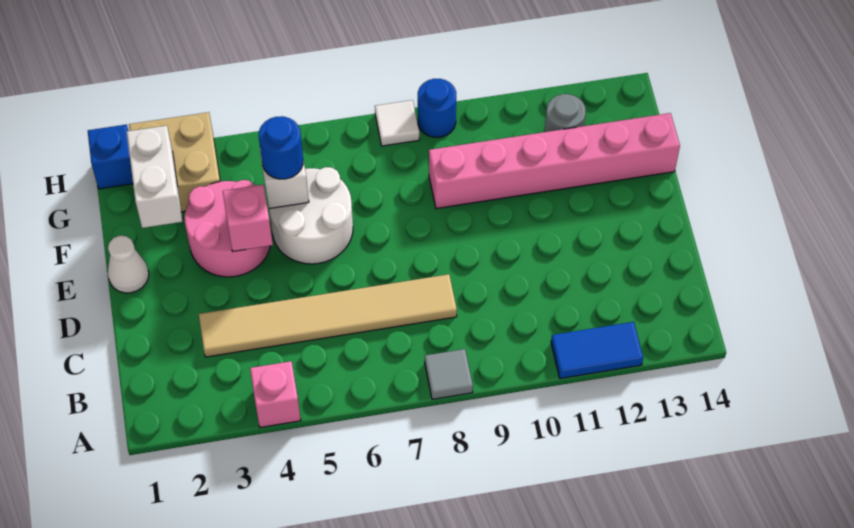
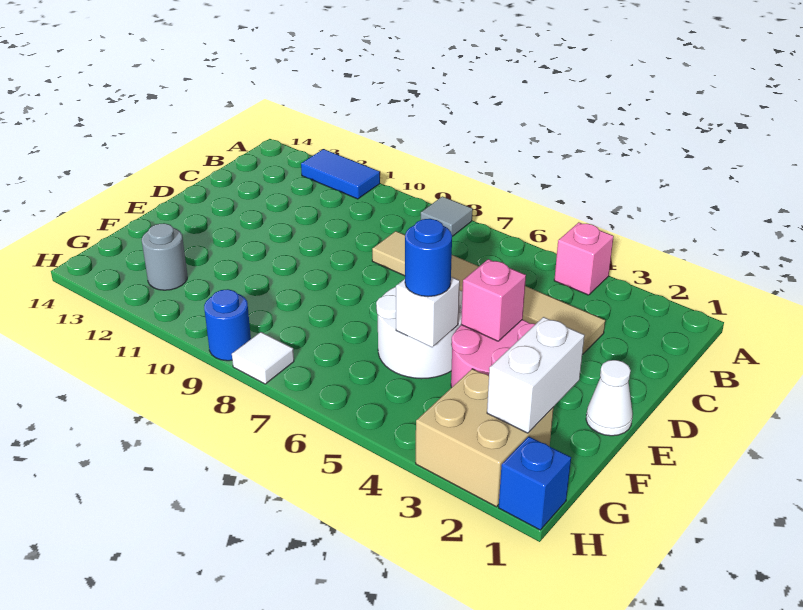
pink brick F9:F14 level 1 -> none

